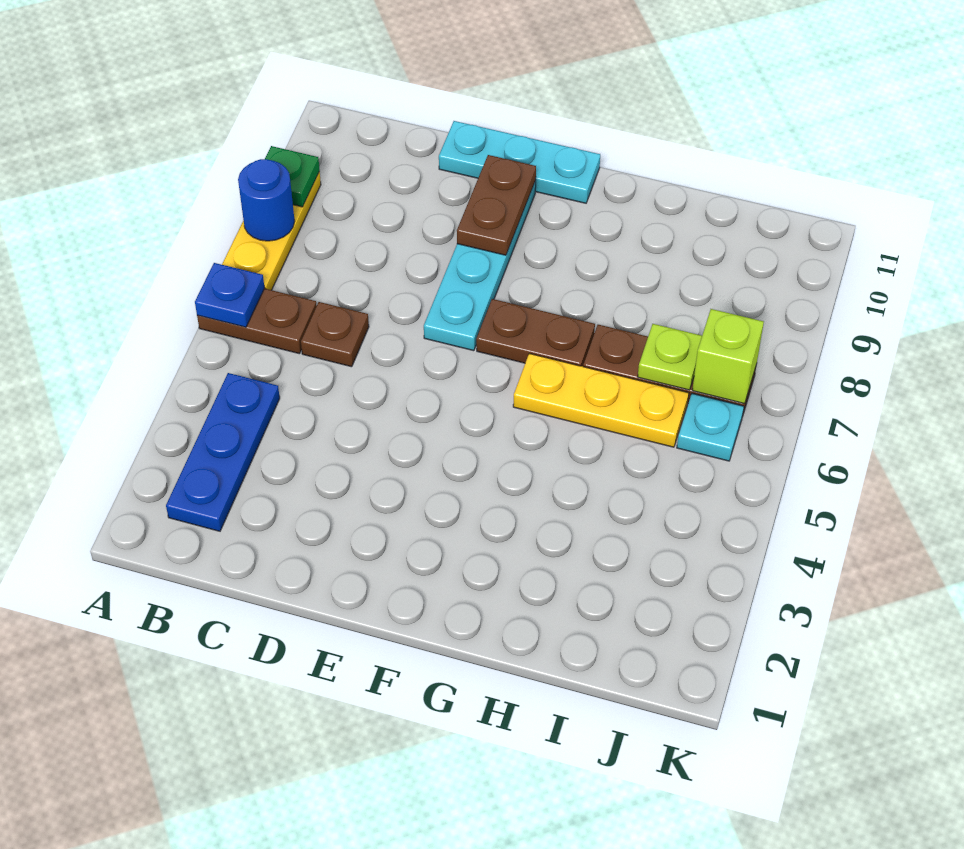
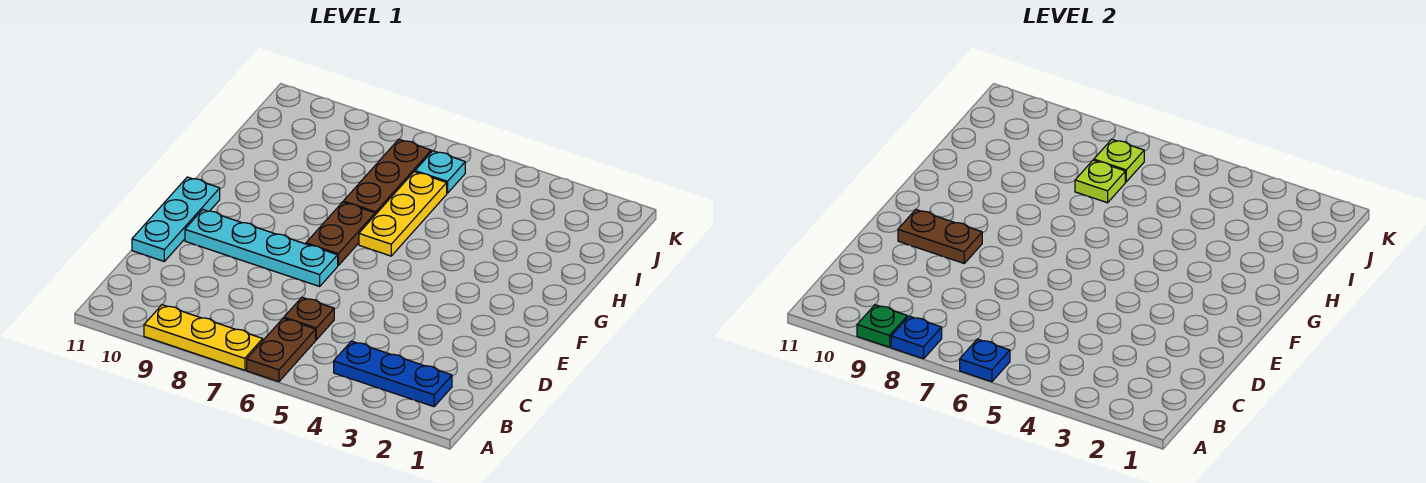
blue round brick A8 level 2 -> blue plate A8 level 2
lime brick J7 level 2 -> lime plate J7 level 2

